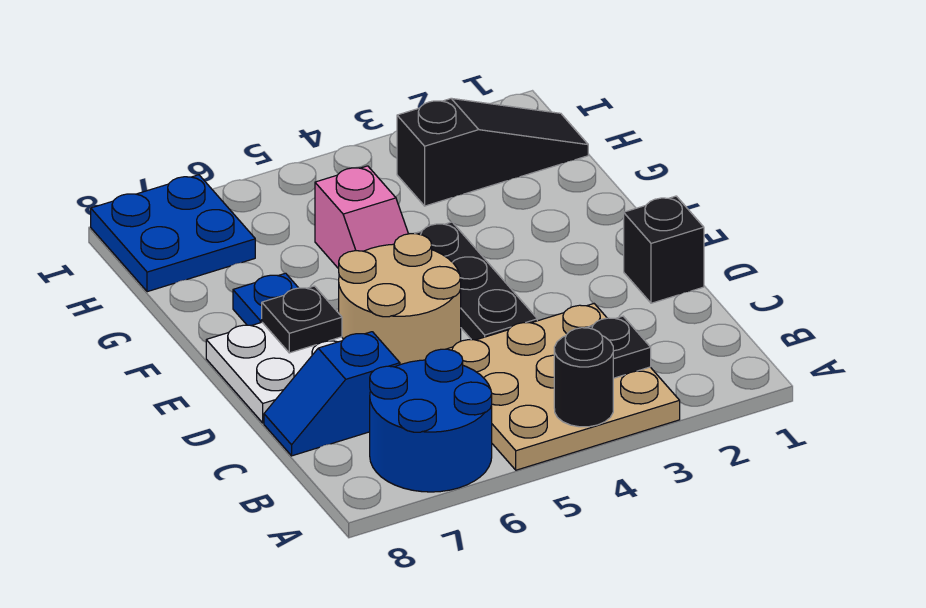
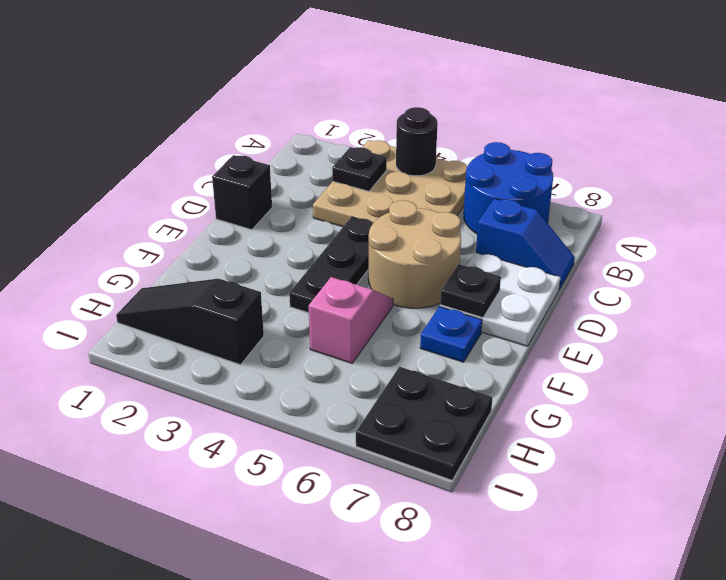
blue plate H7:I8 level 1 -> black plate H7:I8 level 1

